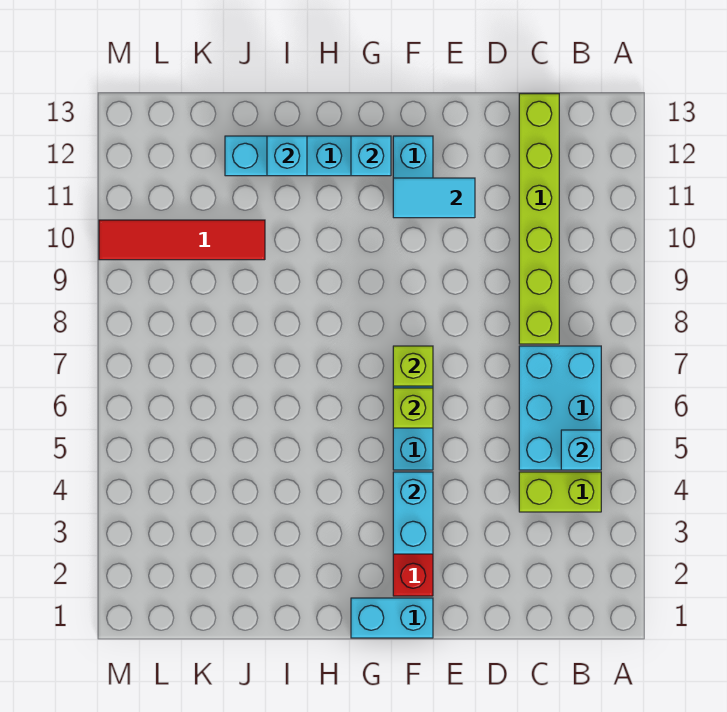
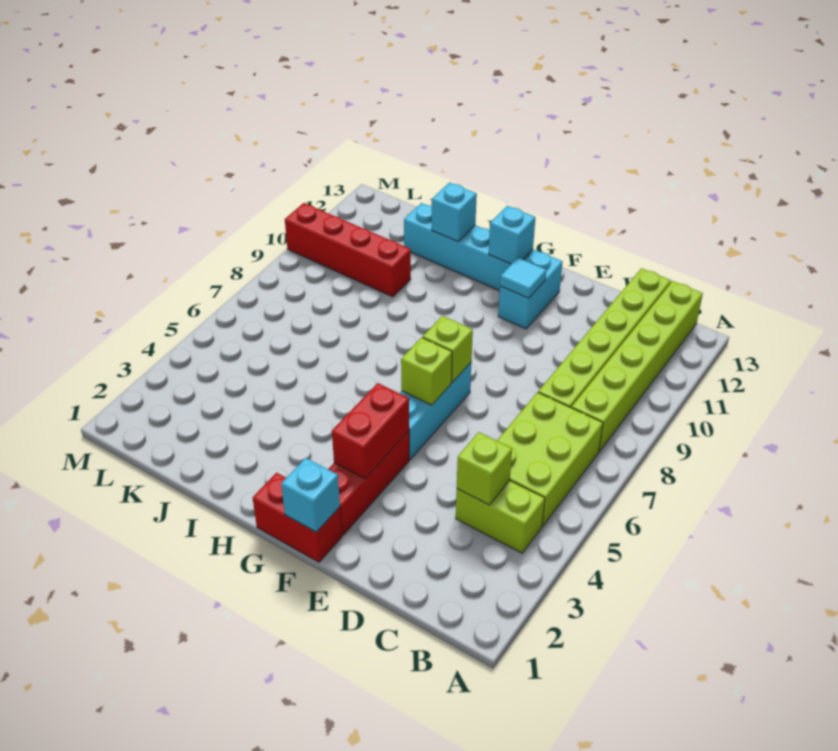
cyan brick B5:C7 level 1 -> lime brick B5:C7 level 1
cyan brick B5 level 2 -> cyan brick F1 level 2
none -> lime brick B8:B13 level 1
none -> lime brick C4 level 2
cyan tile E11:F11 level 2 -> cyan tile F11 level 2
cyan brick F1:G1 level 1 -> red brick F1:G1 level 1
cyan brick F3:F4 level 2 -> red brick F3:F4 level 2
red tile J10:M10 level 1 -> red brick J10:M10 level 1

